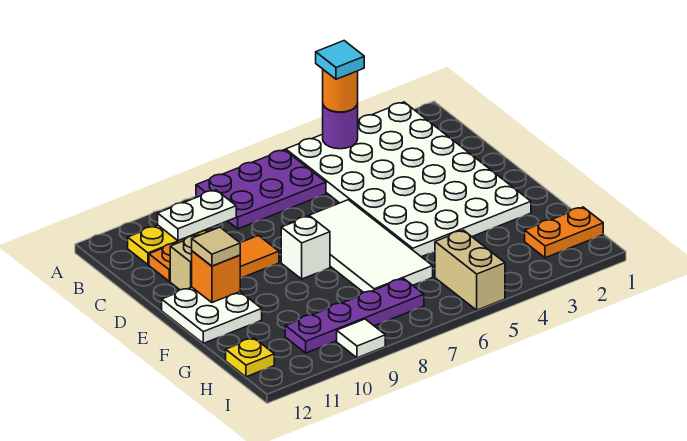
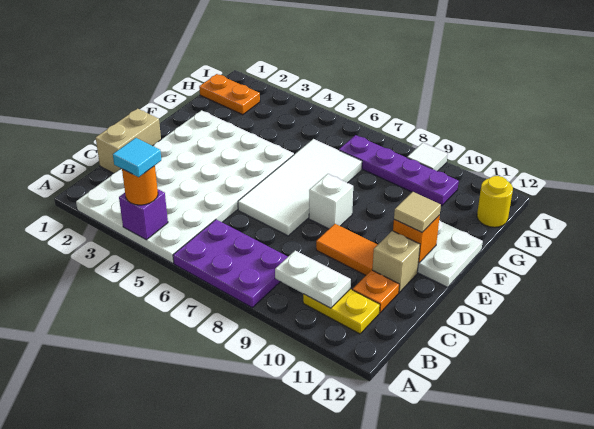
purple round brick A4 level 2 -> purple brick A4 level 2
tan brick H5:I5 level 1 -> tan brick C1:D1 level 1
yellow plate H12 level 1 -> yellow round brick H12 level 1

